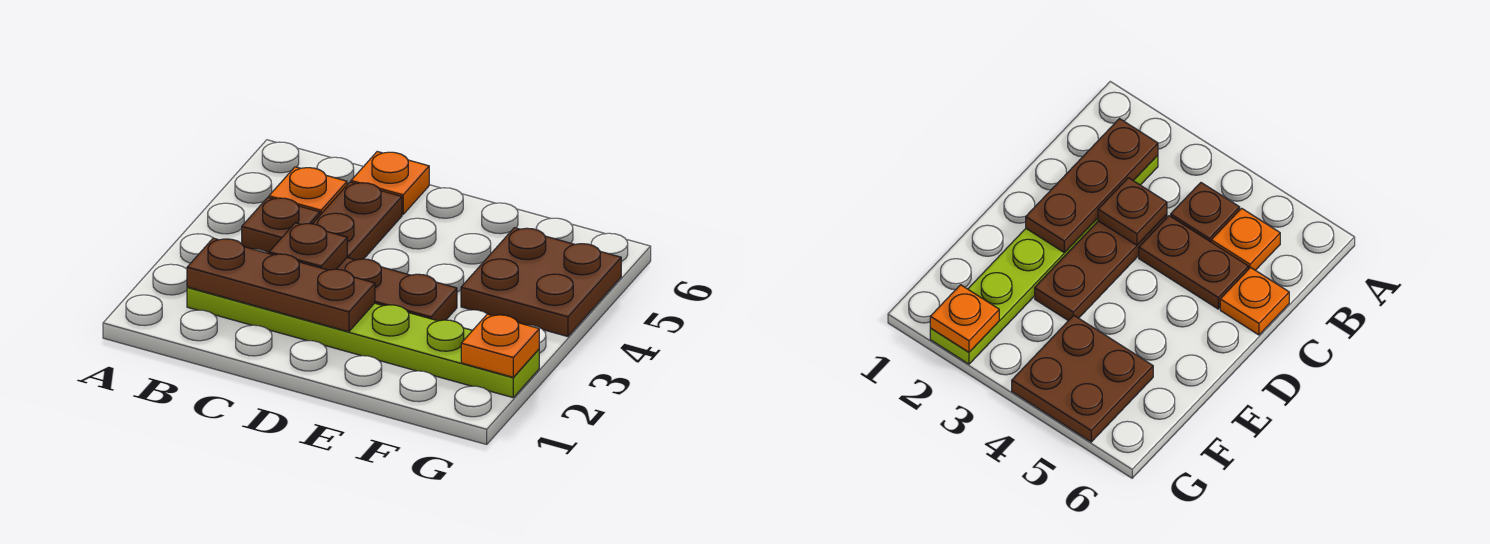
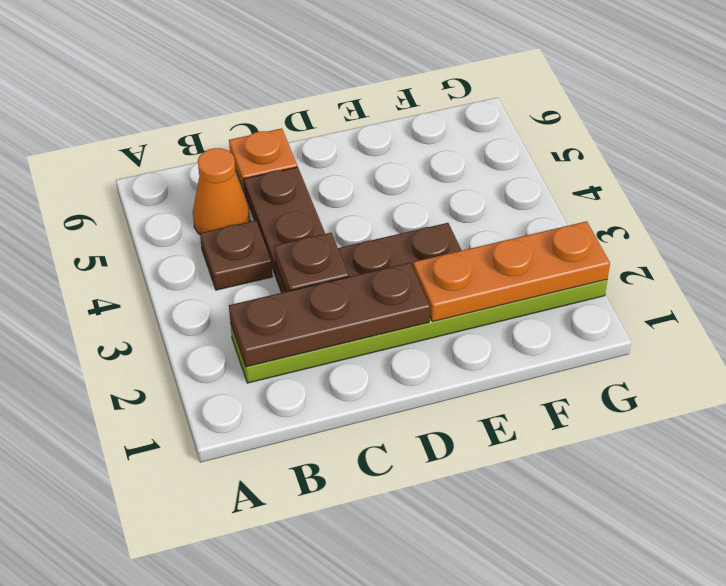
orange plate B5 level 1 -> orange cone B5 level 1
brown plate F4:G5 level 1 -> none
orange plate G2 level 2 -> orange plate E2:G2 level 2

